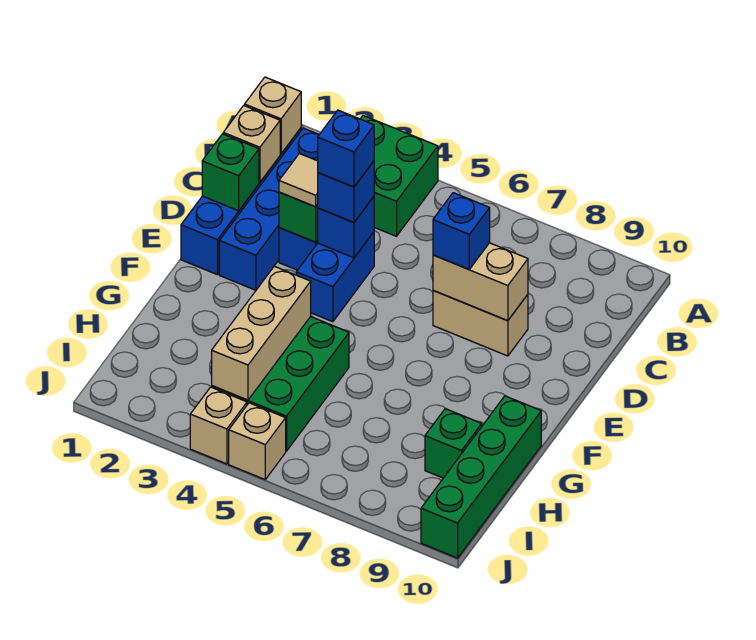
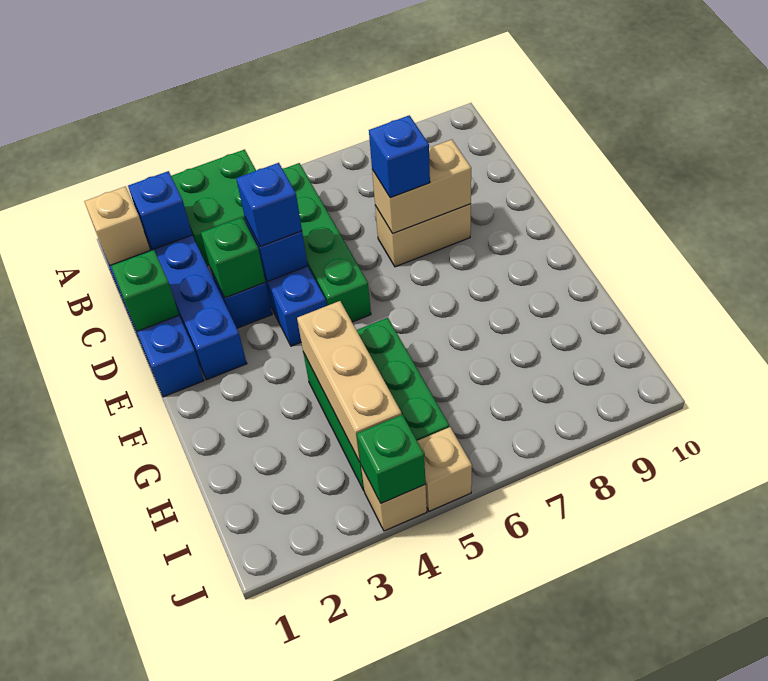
tan brick C1 level 2 -> none
tan tile D3 level 3 -> none
blue brick D4 level 4 -> blue brick B2 level 2
green brick G10:J10 level 1 -> green brick B5:E5 level 1
green brick H9 level 1 -> green brick J4 level 2

